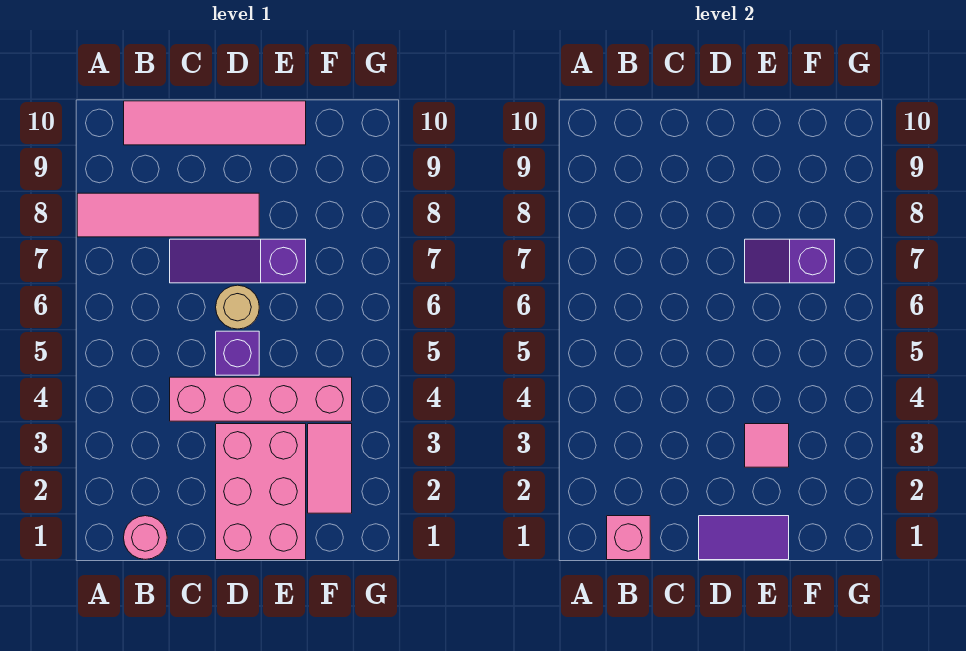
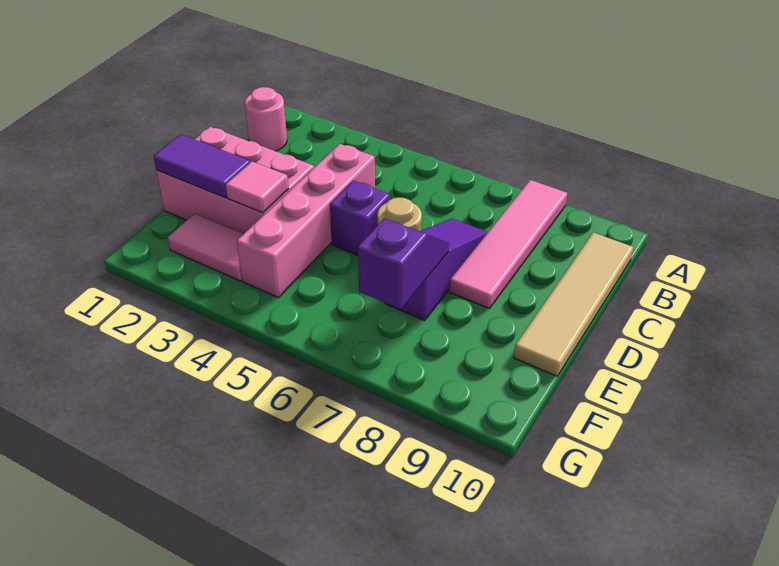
pink brick B1 level 2 -> none
pink tile B10:E10 level 1 -> tan tile B10:E10 level 1
purple tile D1:E1 level 2 -> purple tile E1:E2 level 2

